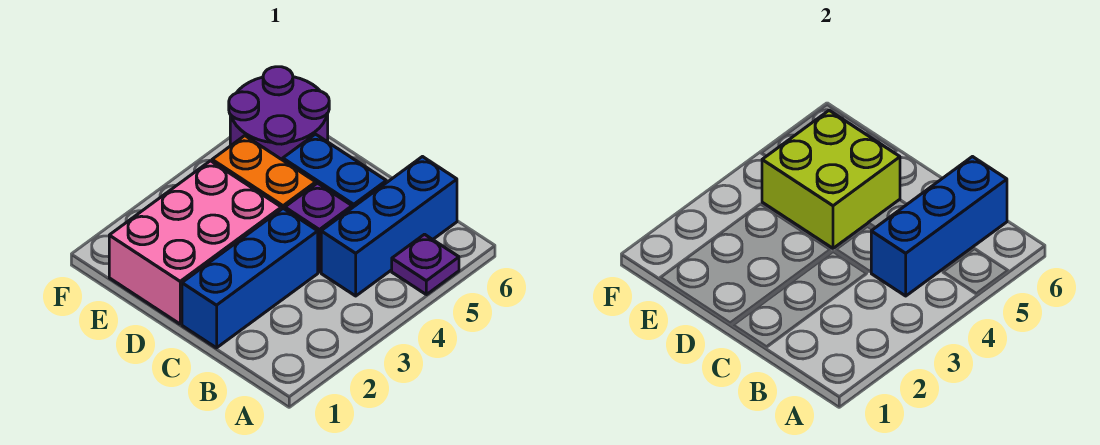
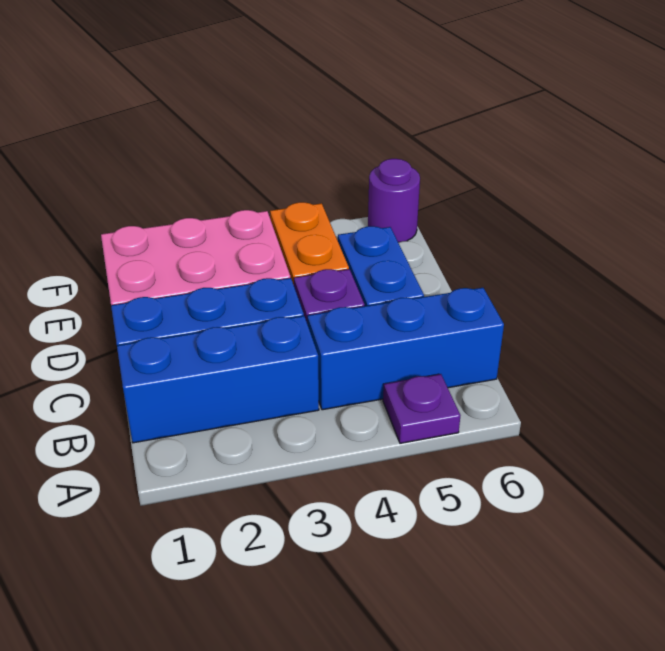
blue brick B4:B6 level 2 -> blue brick B1:B3 level 1
lime brick D4:E5 level 2 -> none
purple round brick E5:F6 level 1 -> purple round brick F6 level 1

